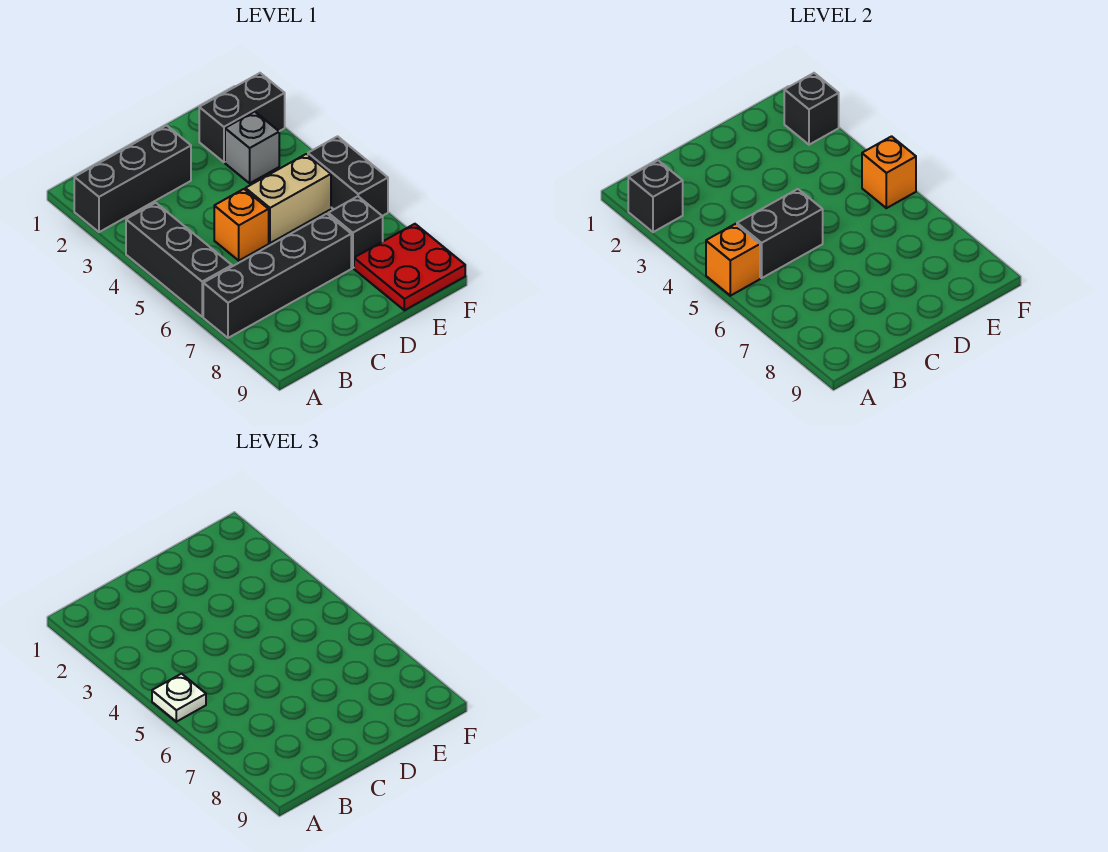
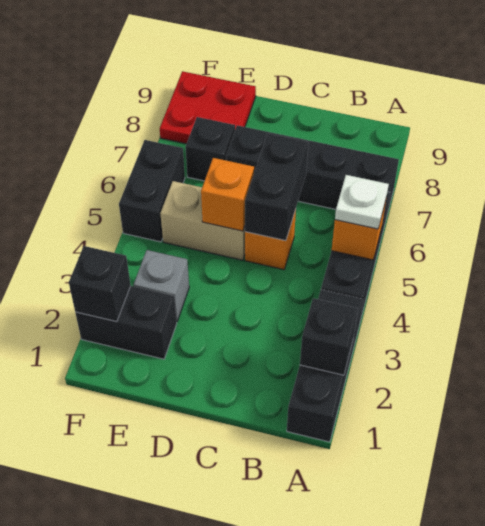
black brick A2:C2 level 1 -> black brick A1:A3 level 1
black brick B5:C5 level 2 -> black brick C5:C6 level 2
orange brick F5 level 2 -> orange brick D5 level 2

